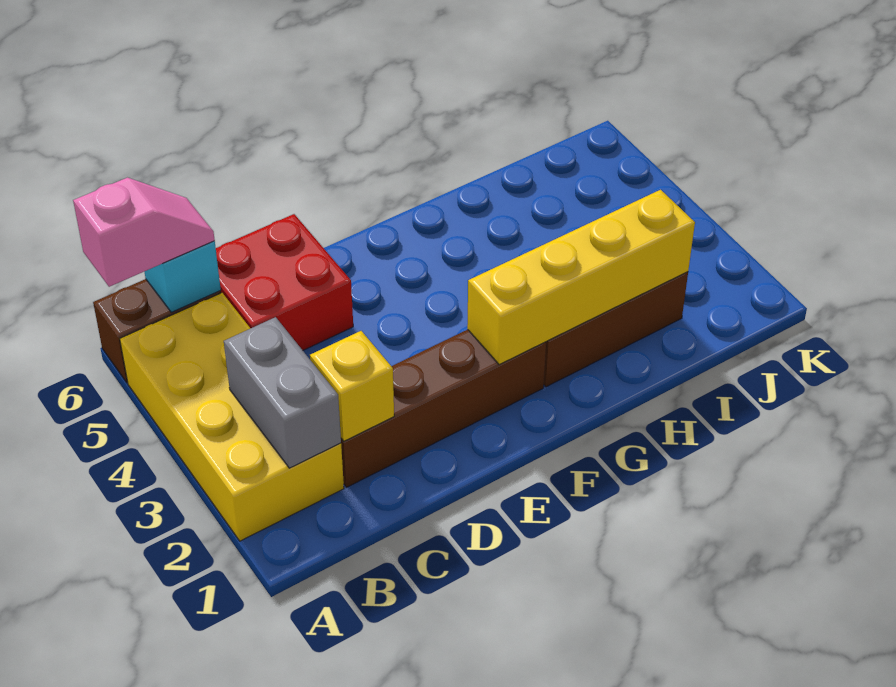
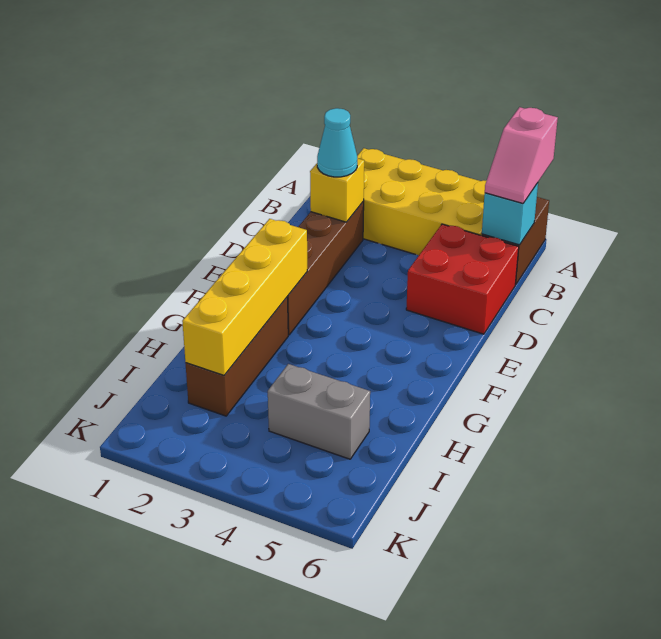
grey brick B2:B3 level 2 -> grey brick I4:I5 level 1
none -> cyan cone C2 level 3

